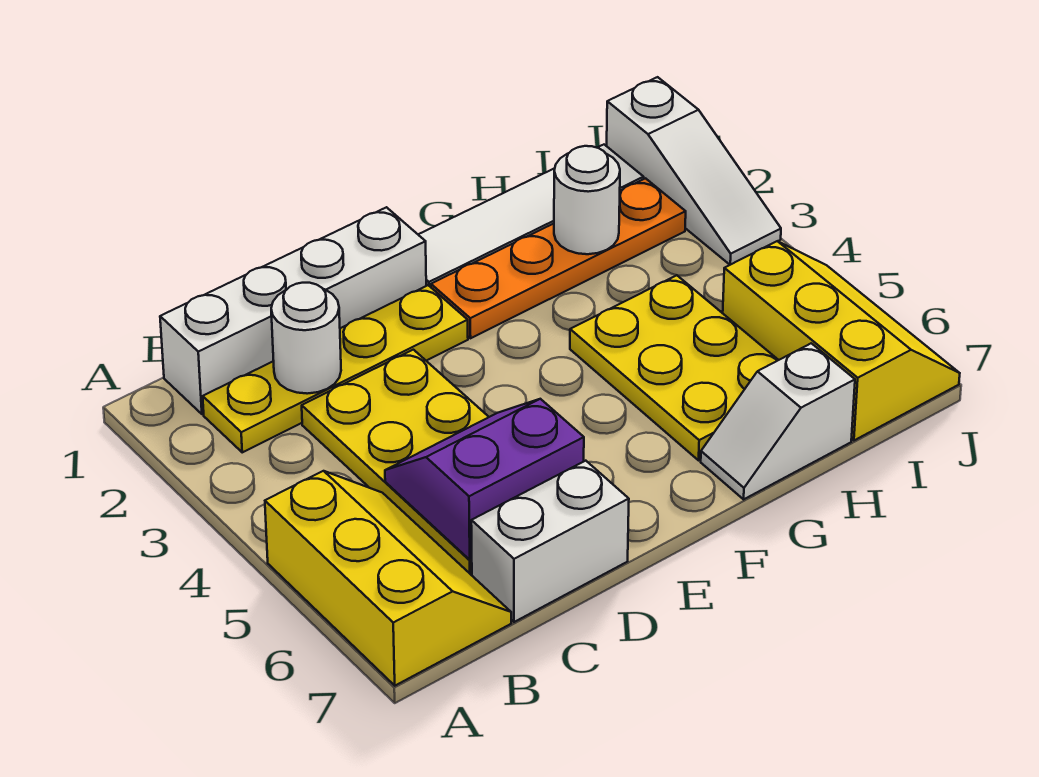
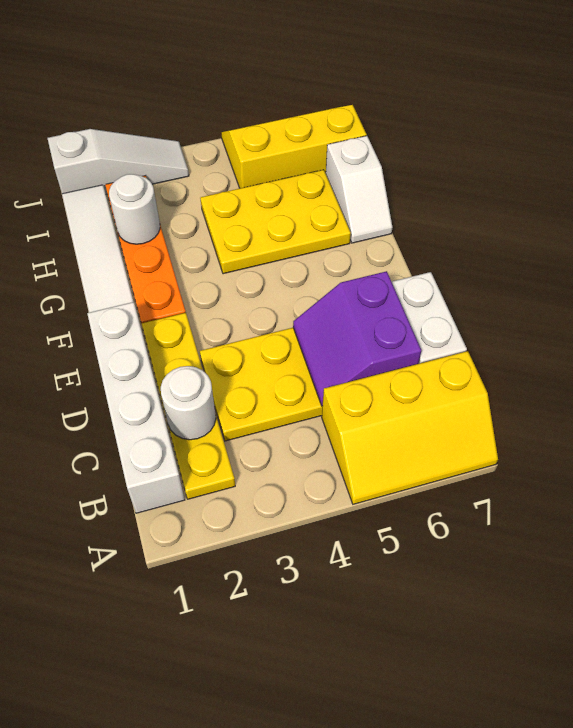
yellow slope A5:B7 level 1 top A -> yellow slope A5:B7 level 1 top B

